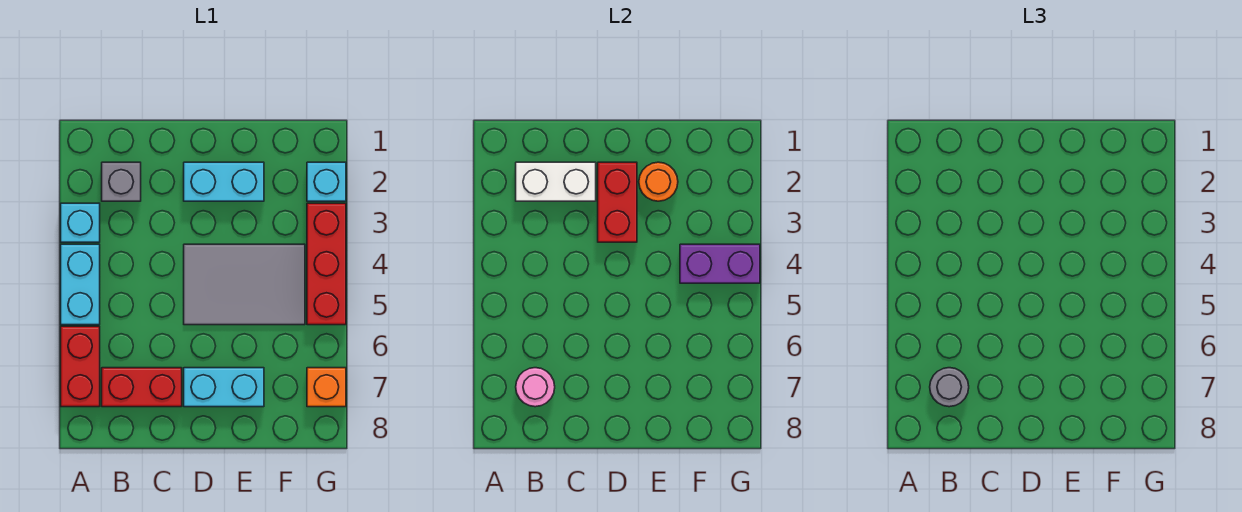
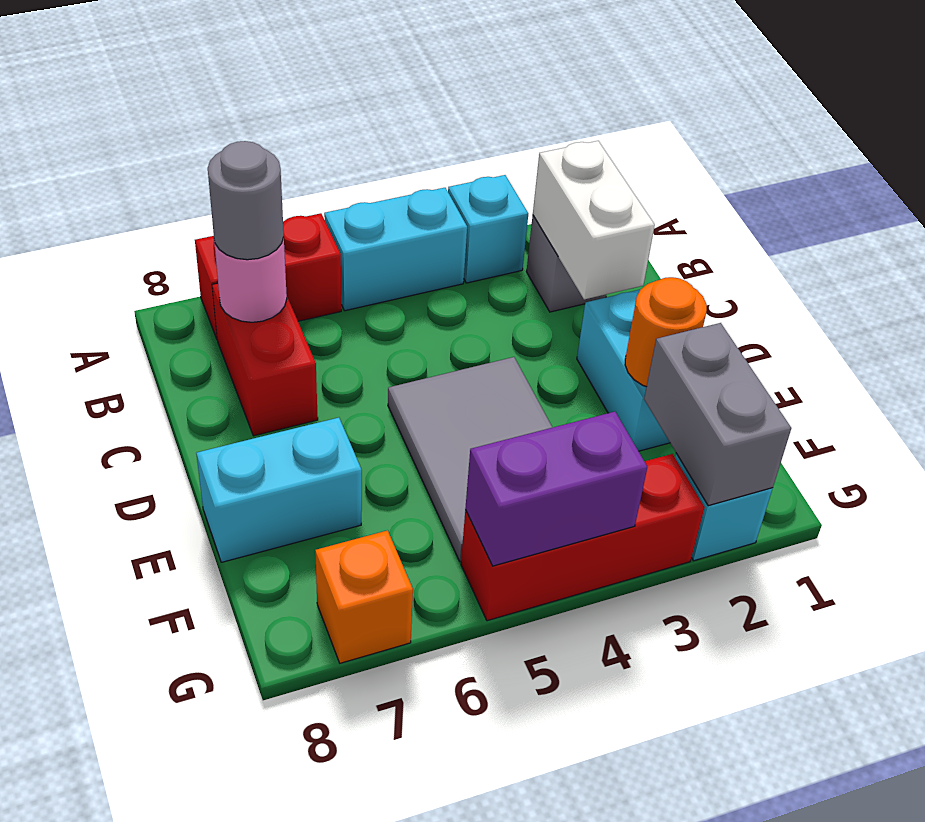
red brick D2:D3 level 2 -> none
cyan brick D7:E7 level 1 -> cyan brick E7:E8 level 1
none -> grey brick F2:G2 level 2
purple brick F4:G4 level 2 -> purple brick G4:G5 level 2

